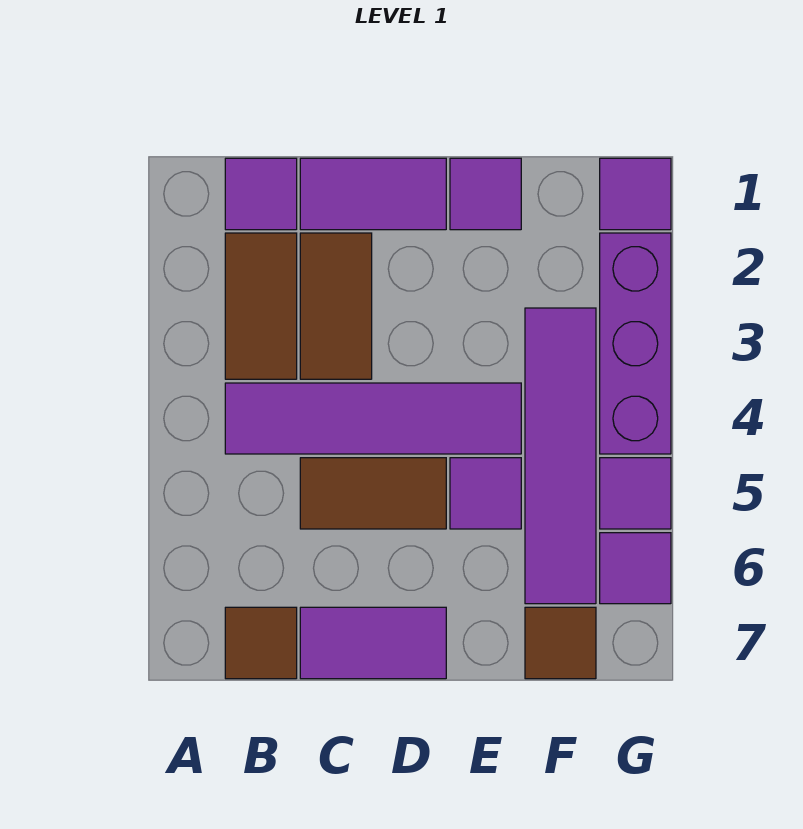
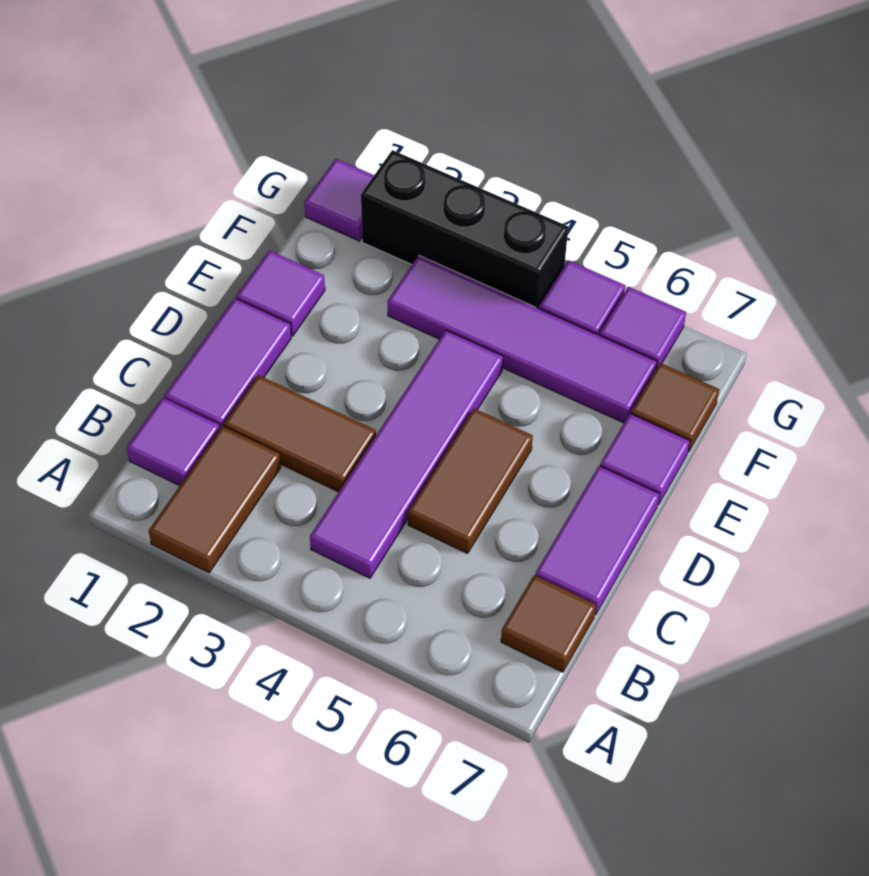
brown tile B2:B3 level 1 -> brown tile A2:B2 level 1
purple tile E5 level 1 -> purple tile E7 level 1
purple brick G2:G4 level 1 -> black brick G2:G4 level 1

